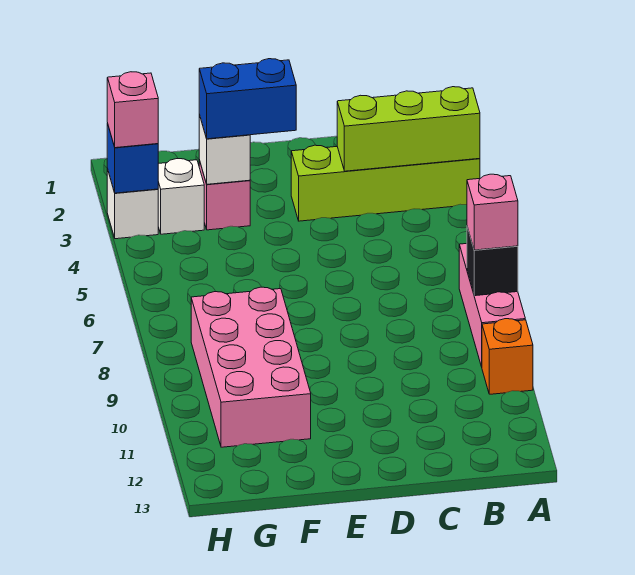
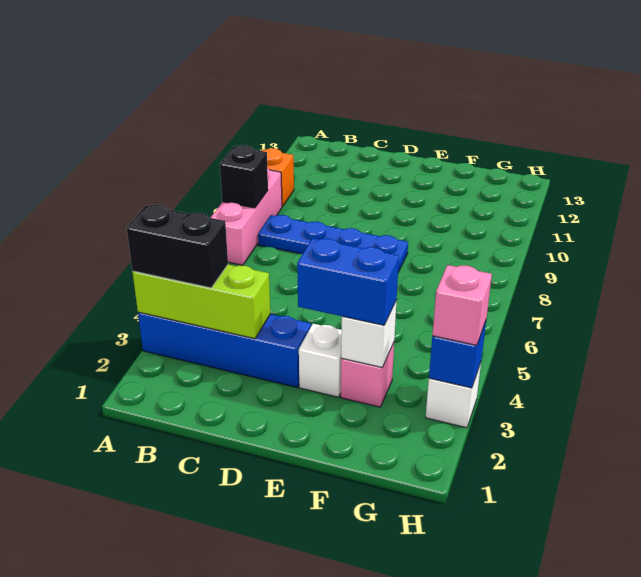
lime brick A3:D3 level 1 -> blue brick A3:D3 level 1
none -> black brick A3:B3 level 3
pink brick A8 level 3 -> none
none -> blue plate B8:E8 level 1
pink brick F8:G11 level 1 -> none
white brick G3 level 1 -> white brick E3 level 1

